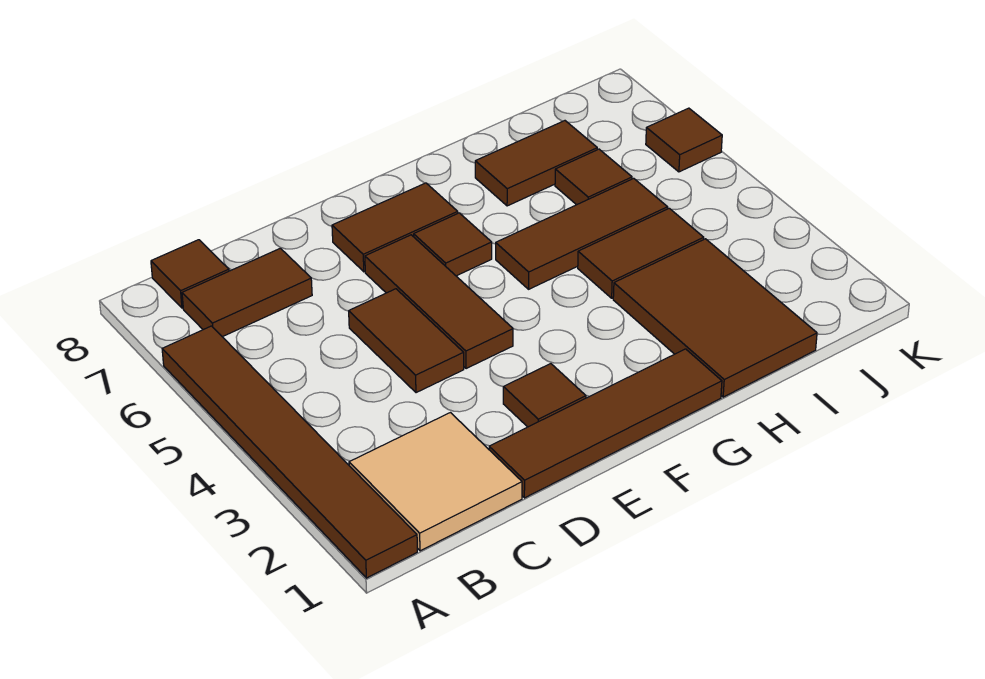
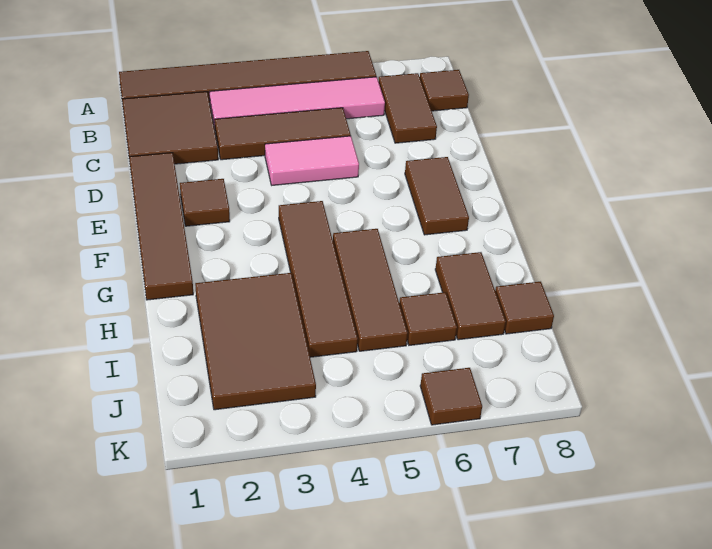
tan tile B1:C2 level 1 -> brown tile B1:C2 level 1
none -> pink tile B3:B6 level 1
brown tile D4:D5 level 1 -> pink tile D4:D5 level 1
brown tile E4:E6 level 1 -> brown tile C3:C5 level 1
brown tile F6 level 1 -> brown tile I8 level 1
brown tile H1:I3 level 1 -> brown tile H2:J3 level 1
brown tile H4:I4 level 1 -> brown tile F4:I4 level 1

